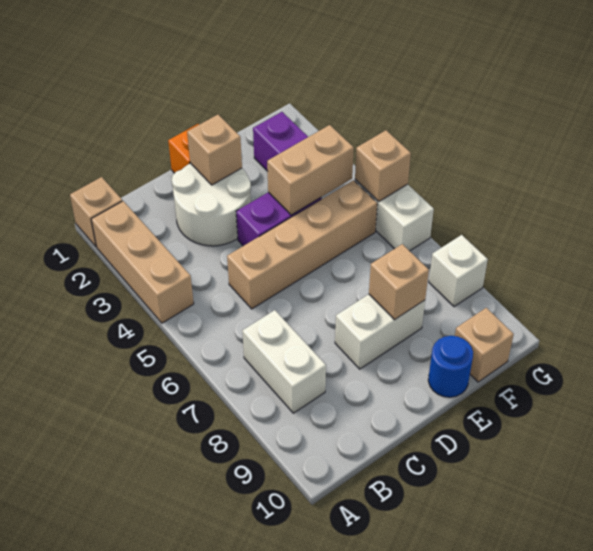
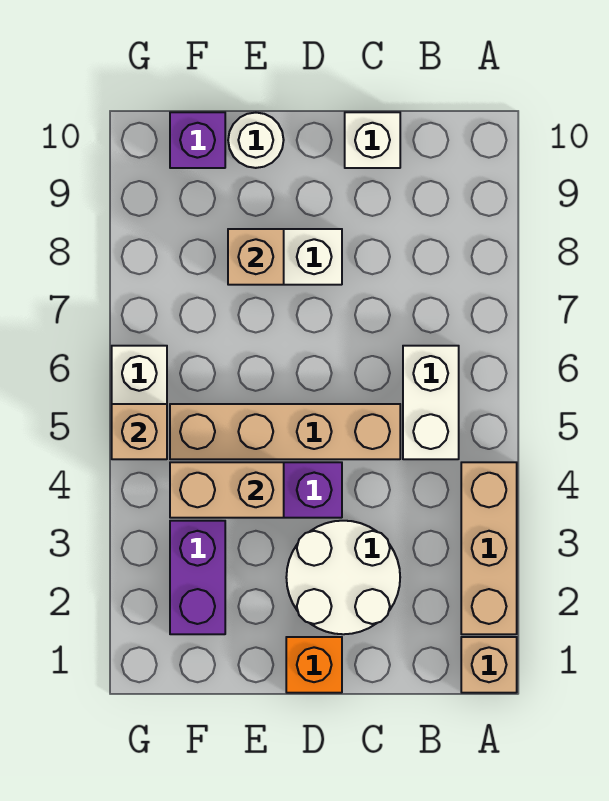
white brick B7:B8 level 1 -> white brick B5:B6 level 1
tan brick D2 level 2 -> none
blue round brick E10 level 1 -> white round brick E10 level 1
tan brick F10 level 1 -> purple brick F10 level 1
white brick G8 level 1 -> white brick C10 level 1

